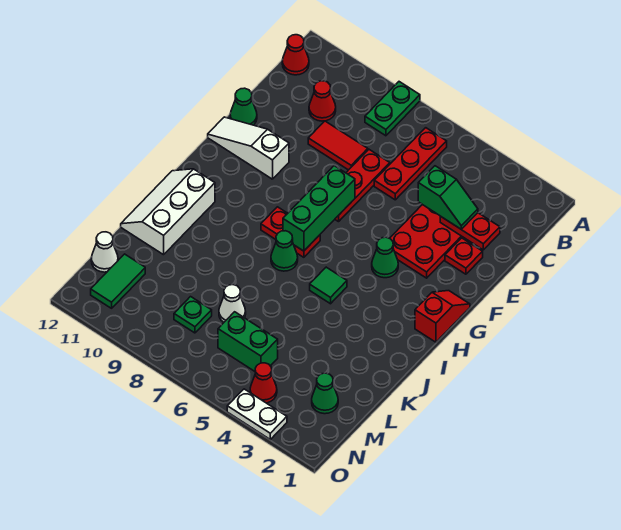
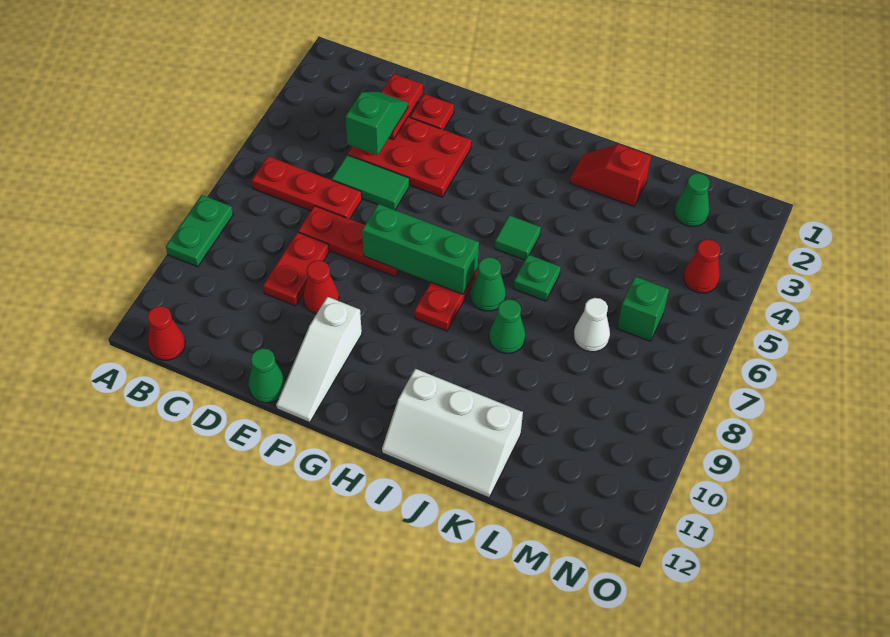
green plate A8:B8 level 1 -> green plate A8:A9 level 1
red cone C10 level 1 -> red cone E9 level 1
red tile D8:D9 level 1 -> red plate D8:D9 level 1
red slope G1:H1 level 1 top H -> red slope J2:K2 level 1 top K
green cone G4 level 1 -> green cone J8 level 1
green brick M5:M6 level 1 -> green brick M6 level 1
green plate M8 level 1 -> green plate J6 level 1
green tile M11:N11 level 1 -> green tile D5:E5 level 1
white cone M12 level 1 -> none
white plate O3:O4 level 1 -> none

